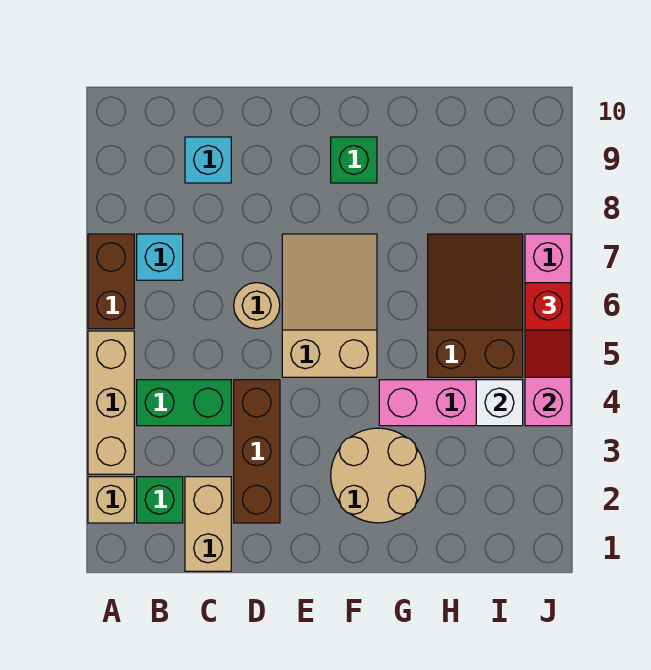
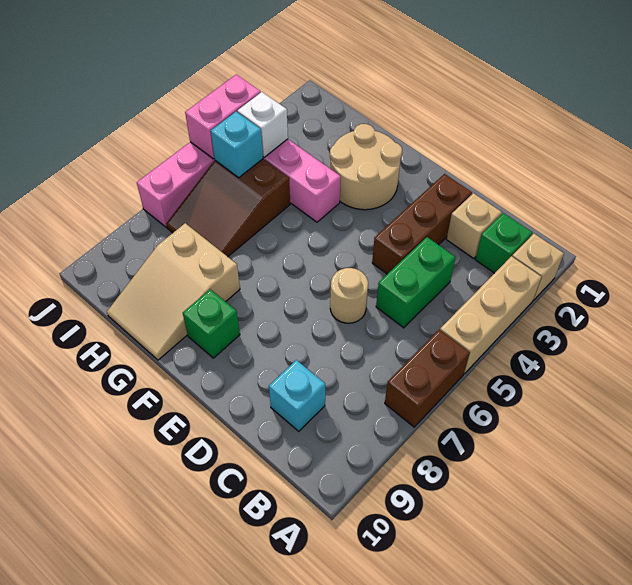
green brick B4:C4 level 1 -> green brick C4:C5 level 1
cyan brick B7 level 1 -> cyan brick I5 level 2
tan brick C1:C2 level 1 -> tan brick C2 level 1
tan slope E5:F7 level 1 top 5 -> tan slope G8:H10 level 1 top 8
red slope J5:J6 level 3 top 6 -> none

